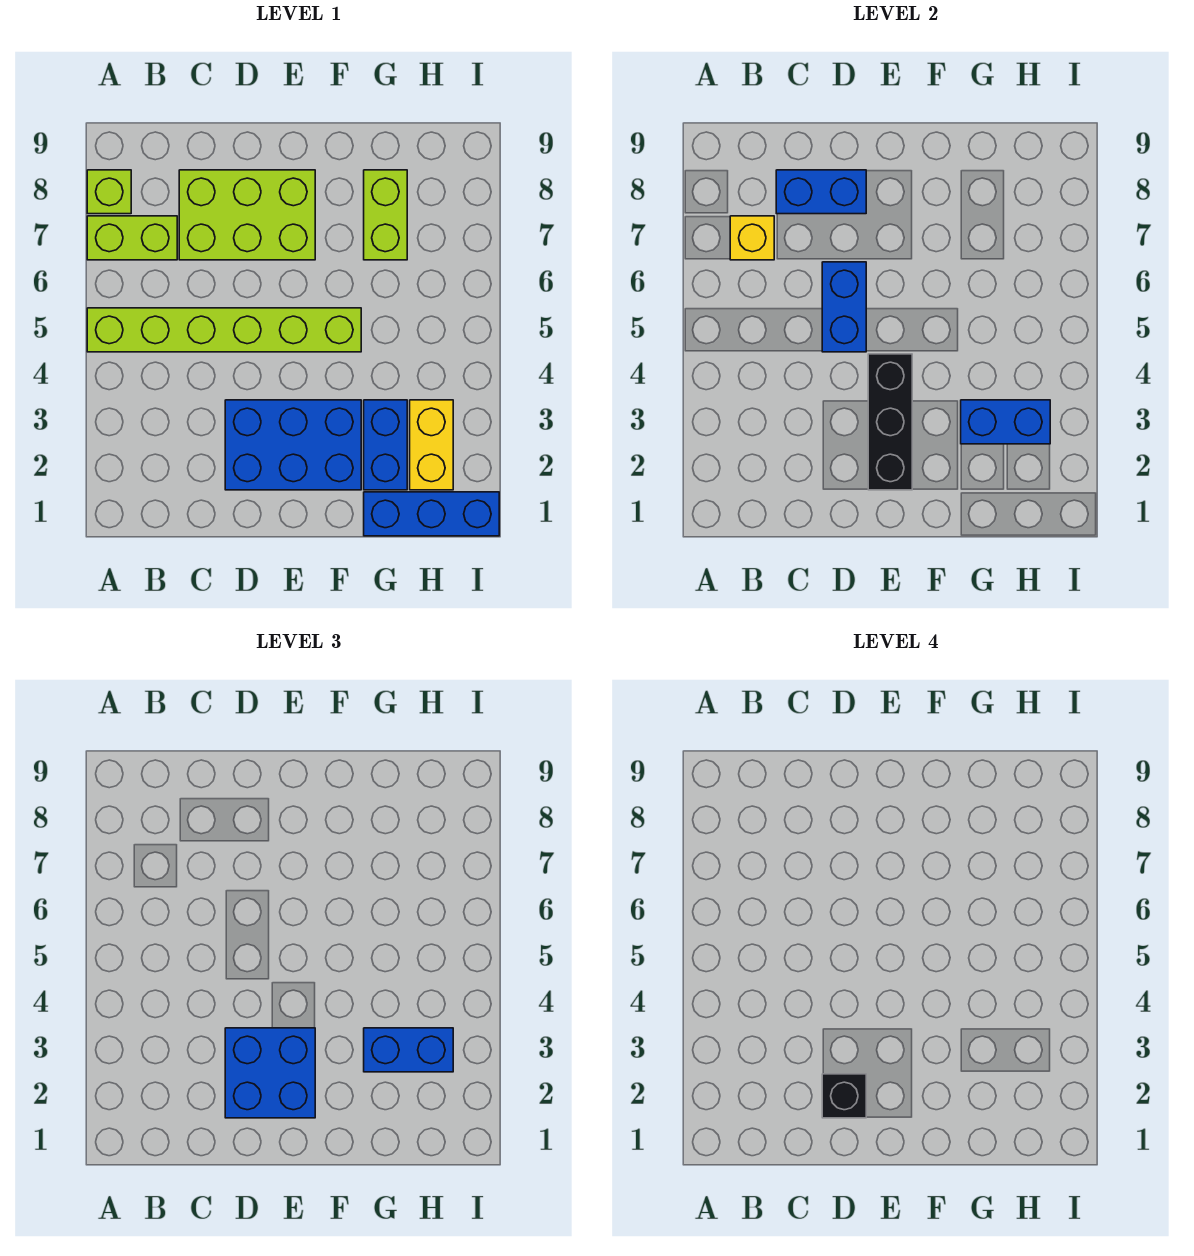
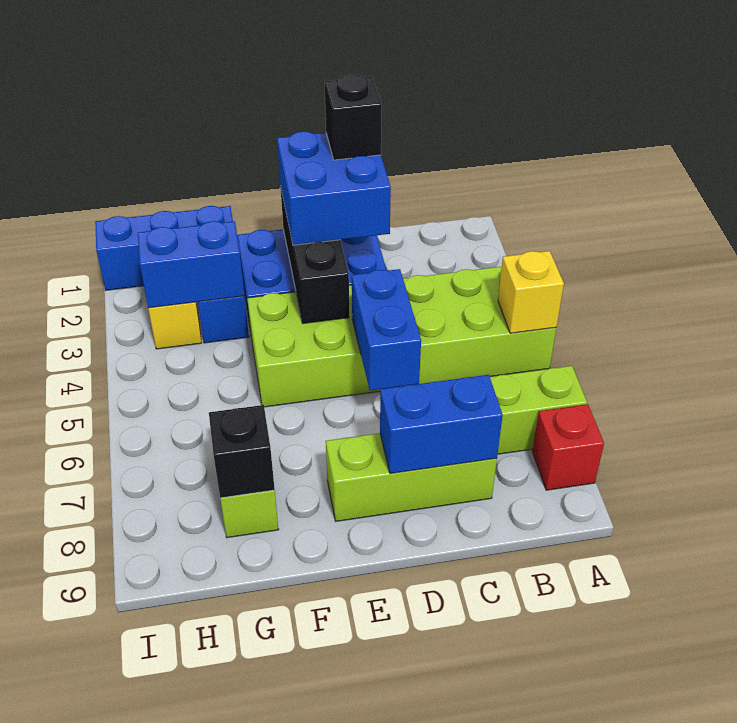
lime brick A5:F5 level 1 -> lime brick A4:F5 level 1
lime brick A8 level 1 -> red brick A8 level 1
yellow brick B7 level 2 -> yellow brick A5 level 2
lime brick C7:E8 level 1 -> lime brick C8:E8 level 1
blue brick G3:H3 level 3 -> none
none -> black brick G8 level 2

